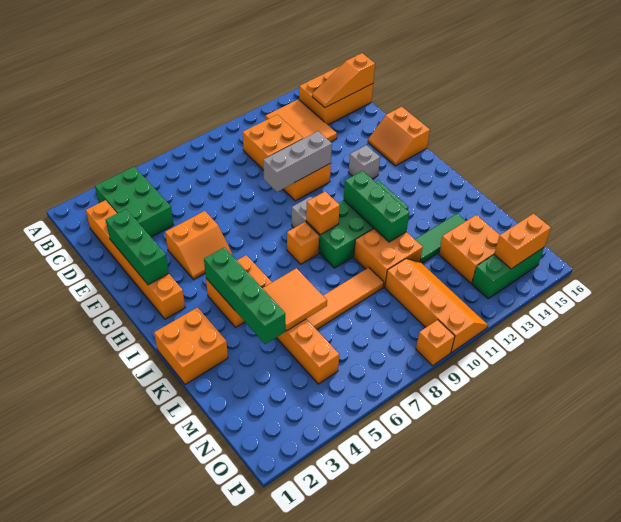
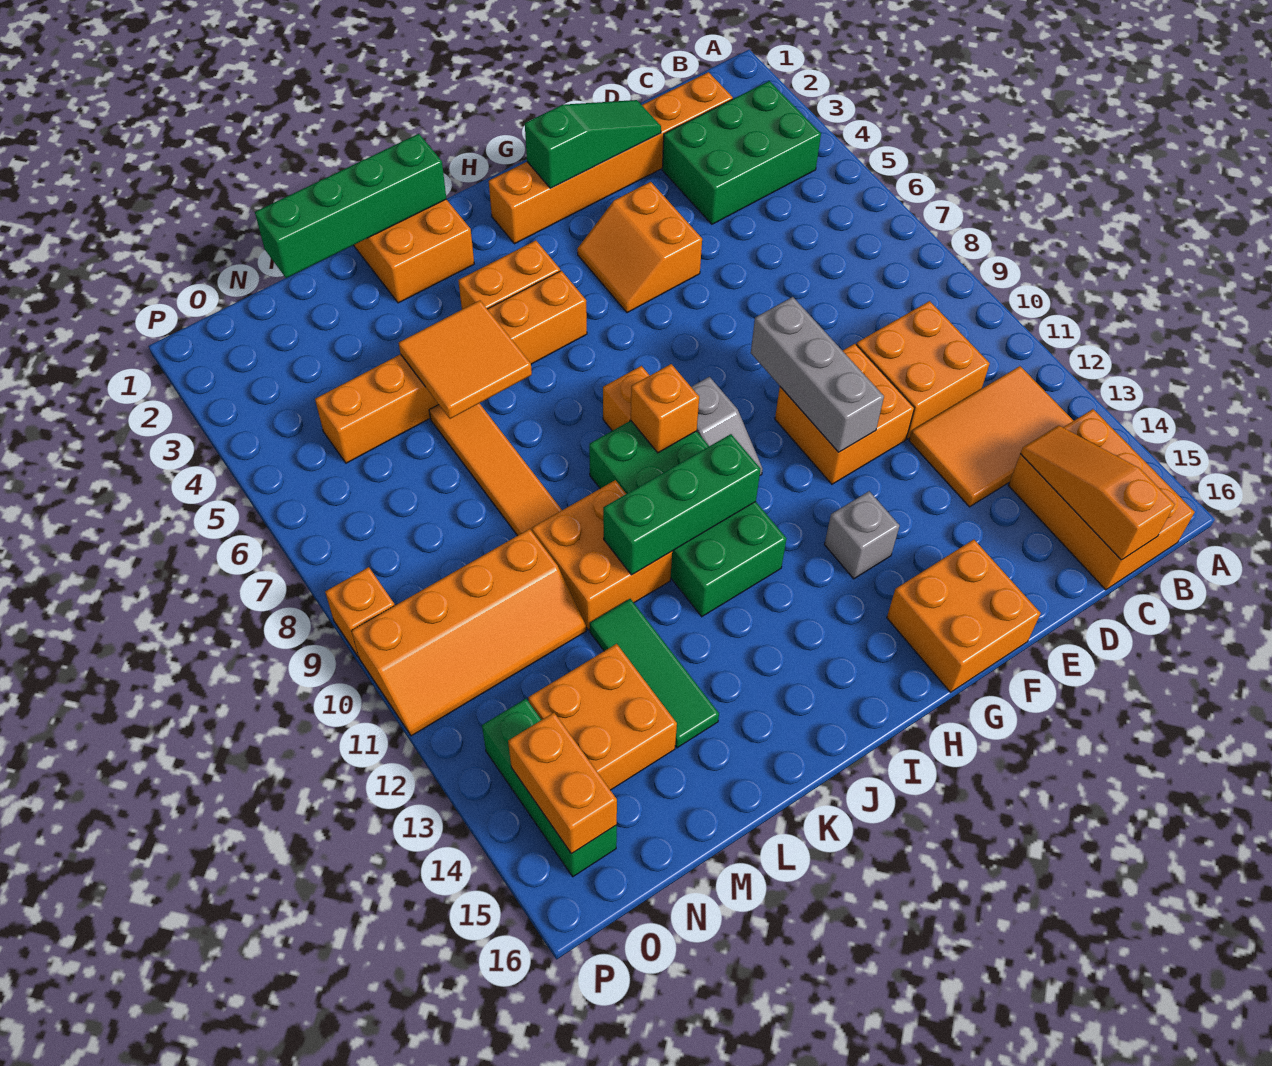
green brick E2:G2 level 2 -> green slope E2:G2 level 2 top G
orange slope F15:G16 level 1 top 16 -> orange brick F15:G16 level 1
green brick I4:L4 level 2 -> green brick J1:M1 level 2

